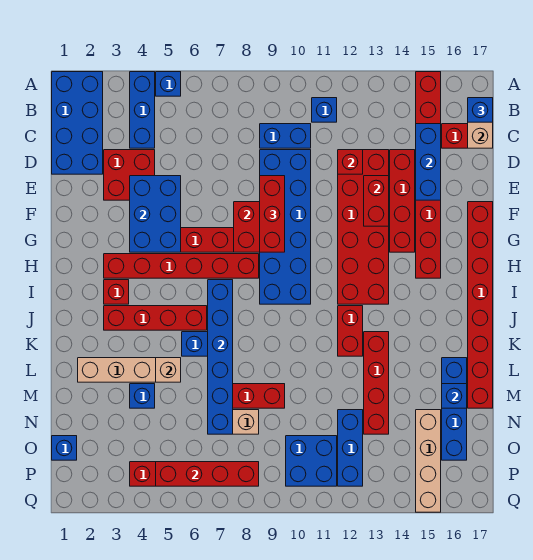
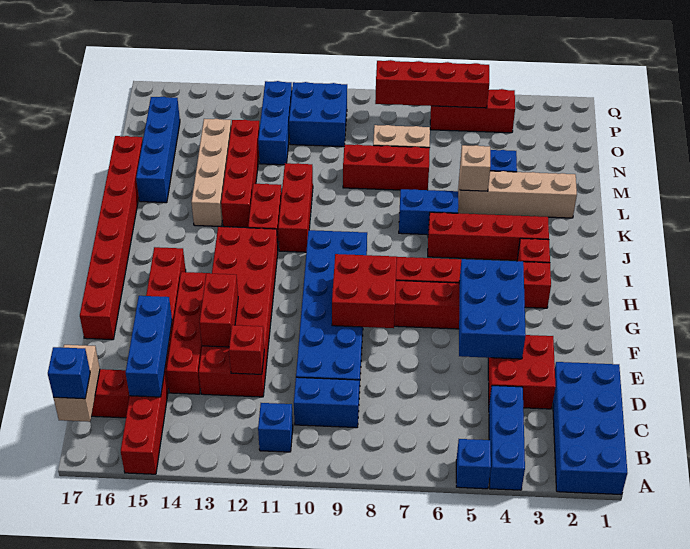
red brick E9:G9 level 3 -> red brick J11:L11 level 1
blue brick I7:N7 level 2 -> none
blue brick M16 level 2 -> none
tan brick N15:Q15 level 1 -> tan brick K14:N14 level 1
blue brick O1 level 1 -> none

